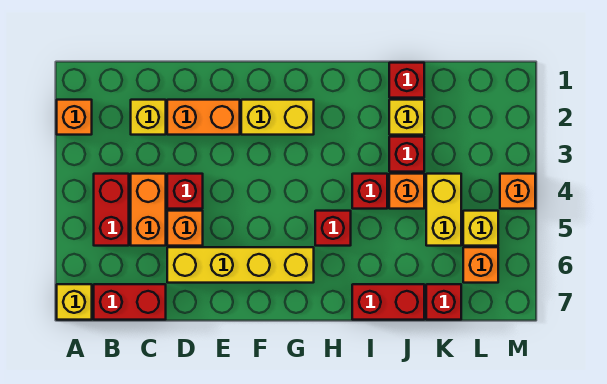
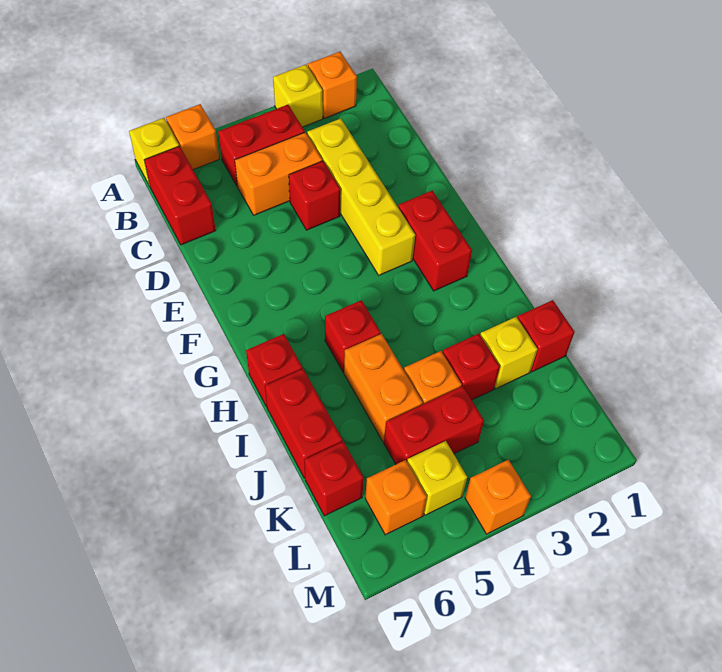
yellow brick C2 level 1 -> yellow brick A3 level 1
orange brick D2:E2 level 1 -> orange brick I5:J5 level 1
orange brick D5 level 1 -> orange brick A6 level 1
yellow brick D6:G6 level 1 -> yellow brick C3:F3 level 1
yellow brick F2:G2 level 1 -> red brick F2:G2 level 1
red brick I4 level 1 -> red brick H7 level 1
yellow brick K4:K5 level 1 -> red brick K4:K5 level 1

